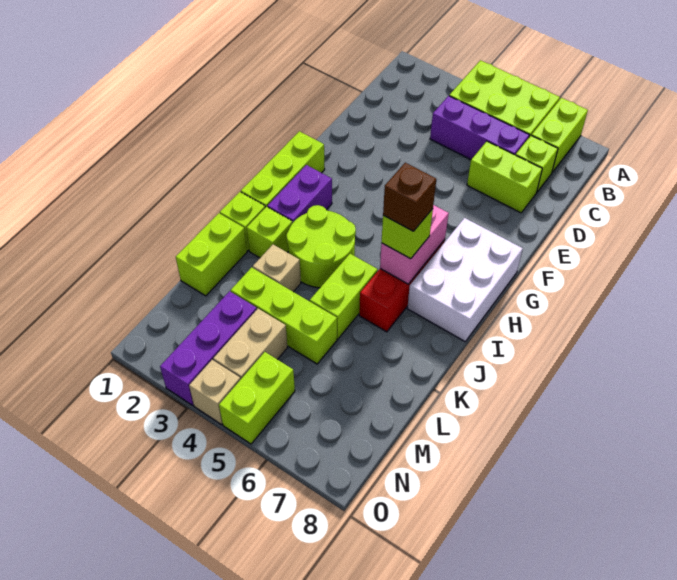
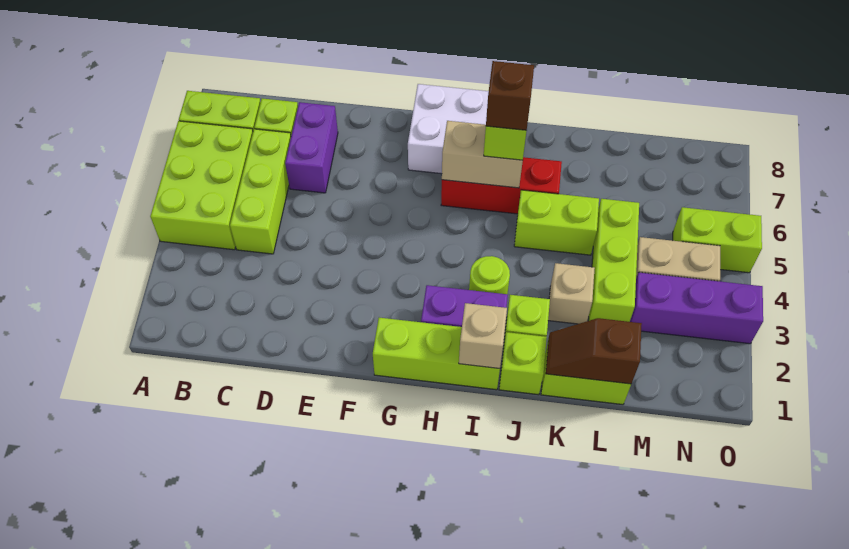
purple brick C4:C6 level 1 -> lime brick C4:C6 level 1
lime brick D6:D7 level 1 -> purple brick D6:D7 level 1
pink brick H6:I6 level 2 -> tan brick H6:I6 level 2
lime round brick I3:J4 level 1 -> lime round brick I3 level 1
none -> brown slope K1:L1 level 2 top L
tan brick O4 level 1 -> tan brick I1 level 2

